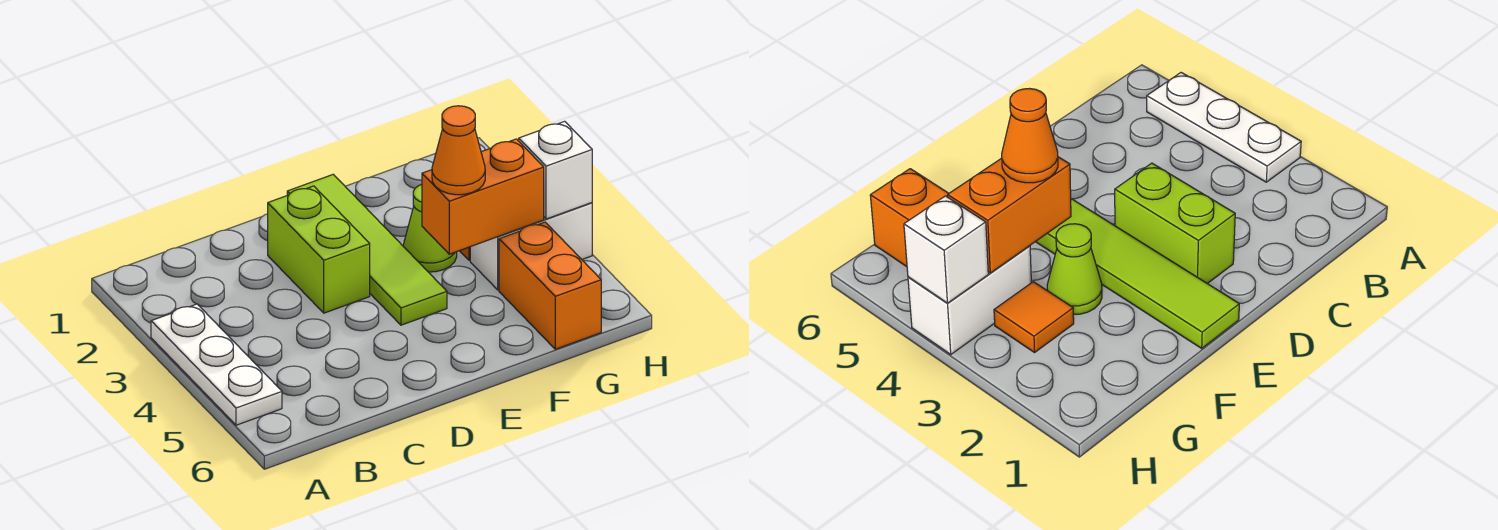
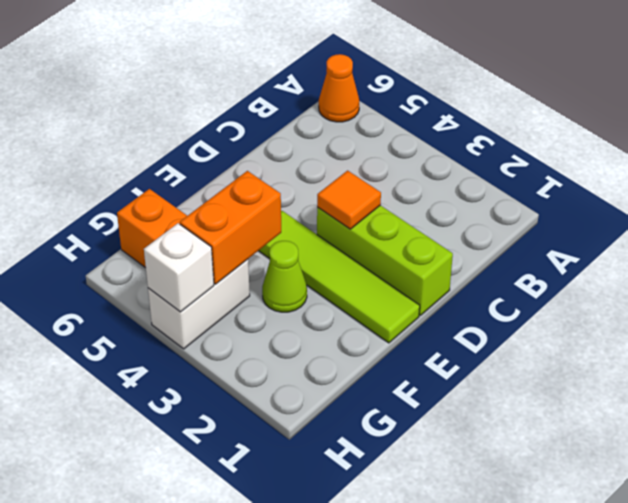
white plate A3:A5 level 1 -> none
lime brick D2:D3 level 1 -> lime brick D1:D3 level 1
orange cone F4 level 3 -> orange cone A6 level 1
orange tile G3 level 1 -> orange tile D3 level 2

